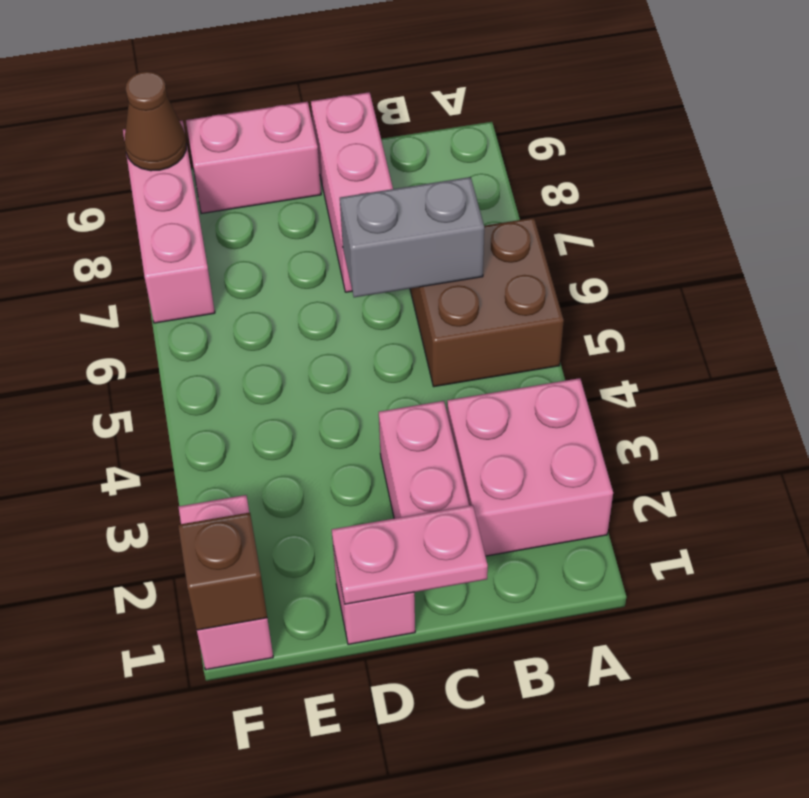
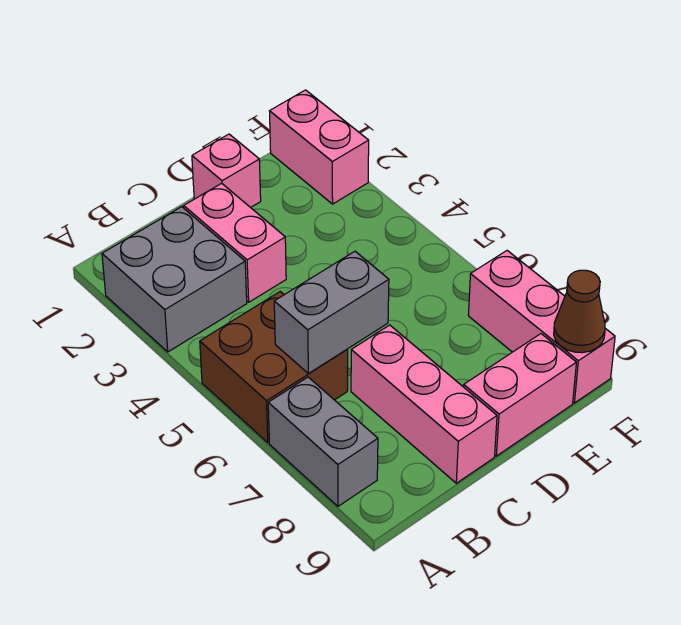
pink brick A2:B3 level 1 -> grey brick A2:B3 level 1
none -> grey brick A7:A8 level 1
pink plate C1:D1 level 2 -> none
brown brick F1 level 2 -> none

